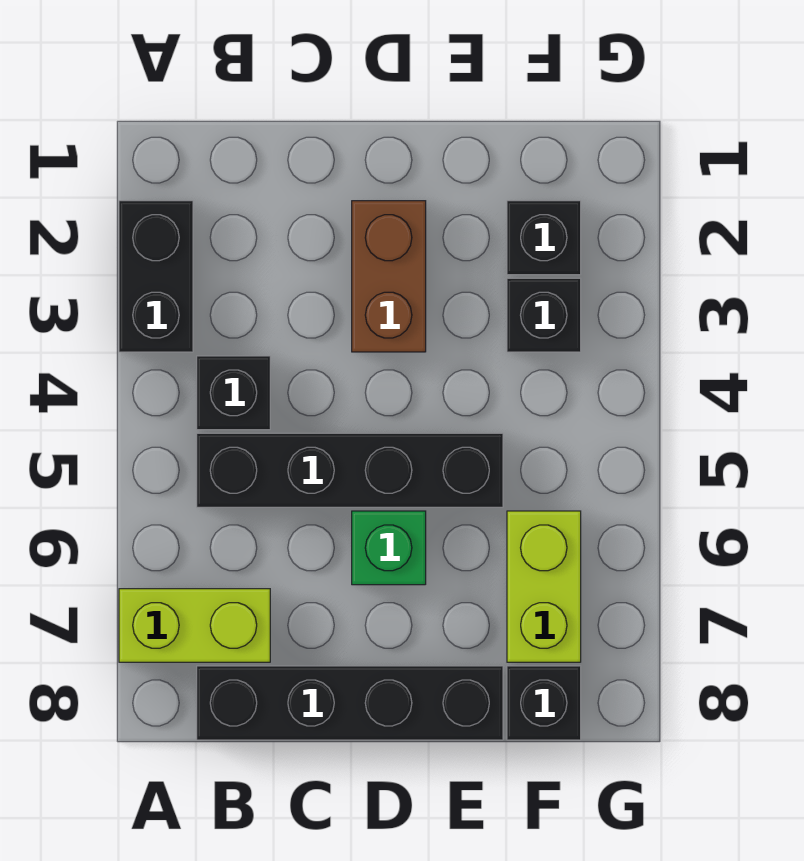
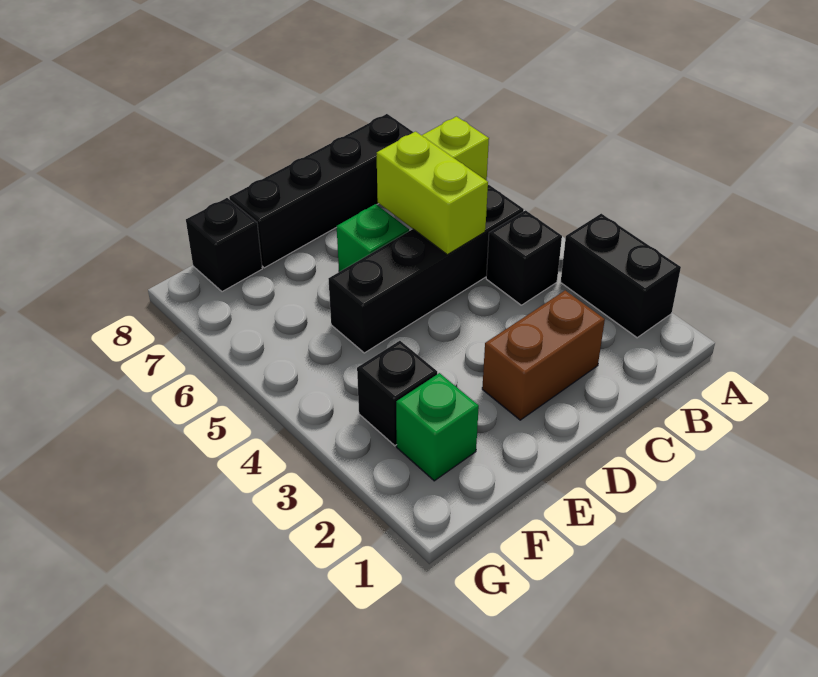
brown brick D2:D3 level 1 -> brown brick C2:D2 level 1
black brick F2 level 1 -> green brick F2 level 1
lime brick F6:F7 level 1 -> lime brick C5:C6 level 2

